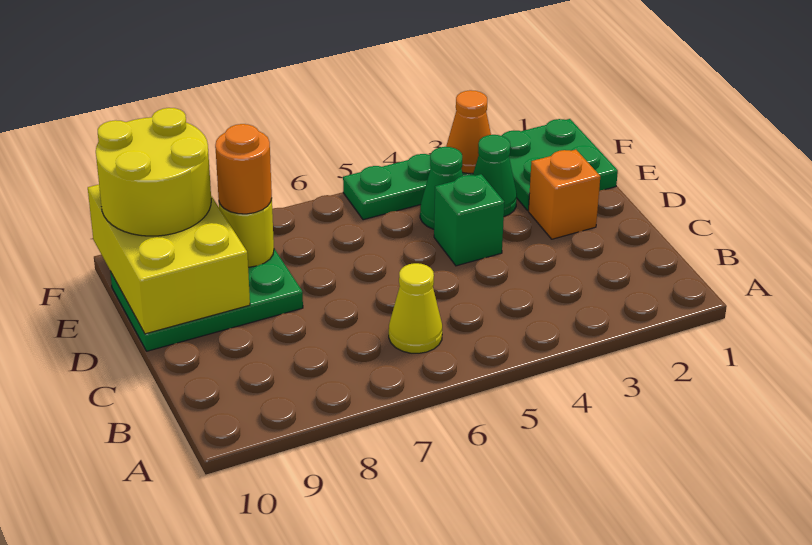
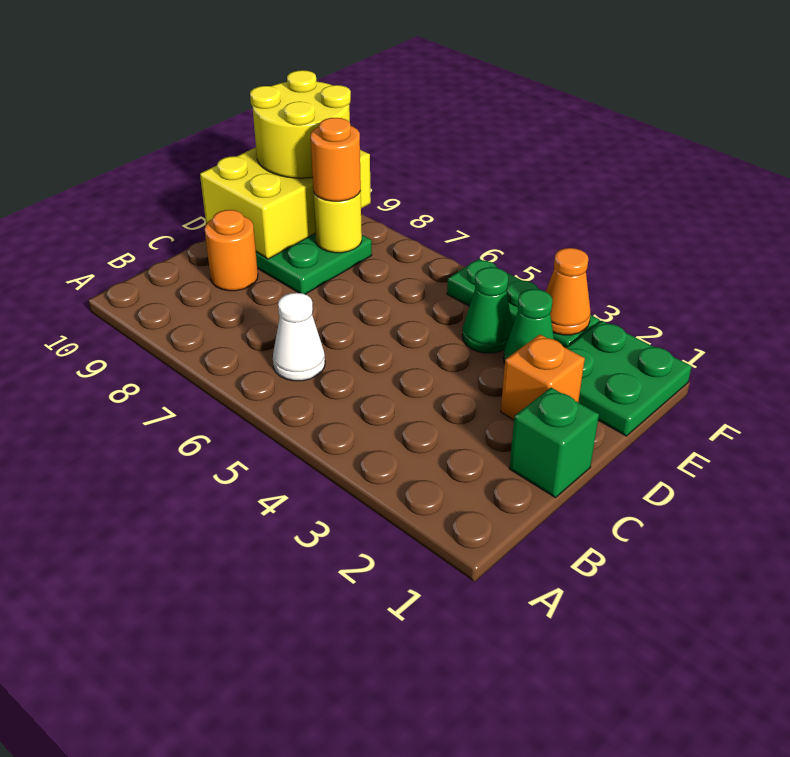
yellow cone B6 level 1 -> white cone B6 level 1
none -> orange round brick C9 level 1
green brick D4 level 1 -> green brick C1 level 1

